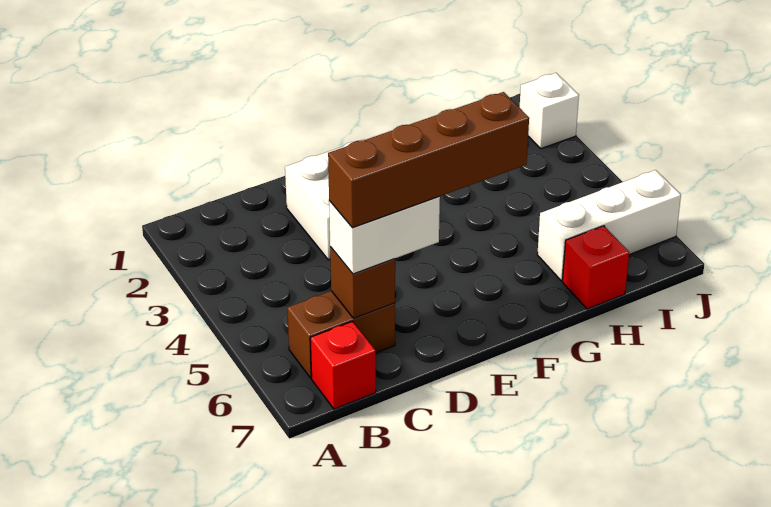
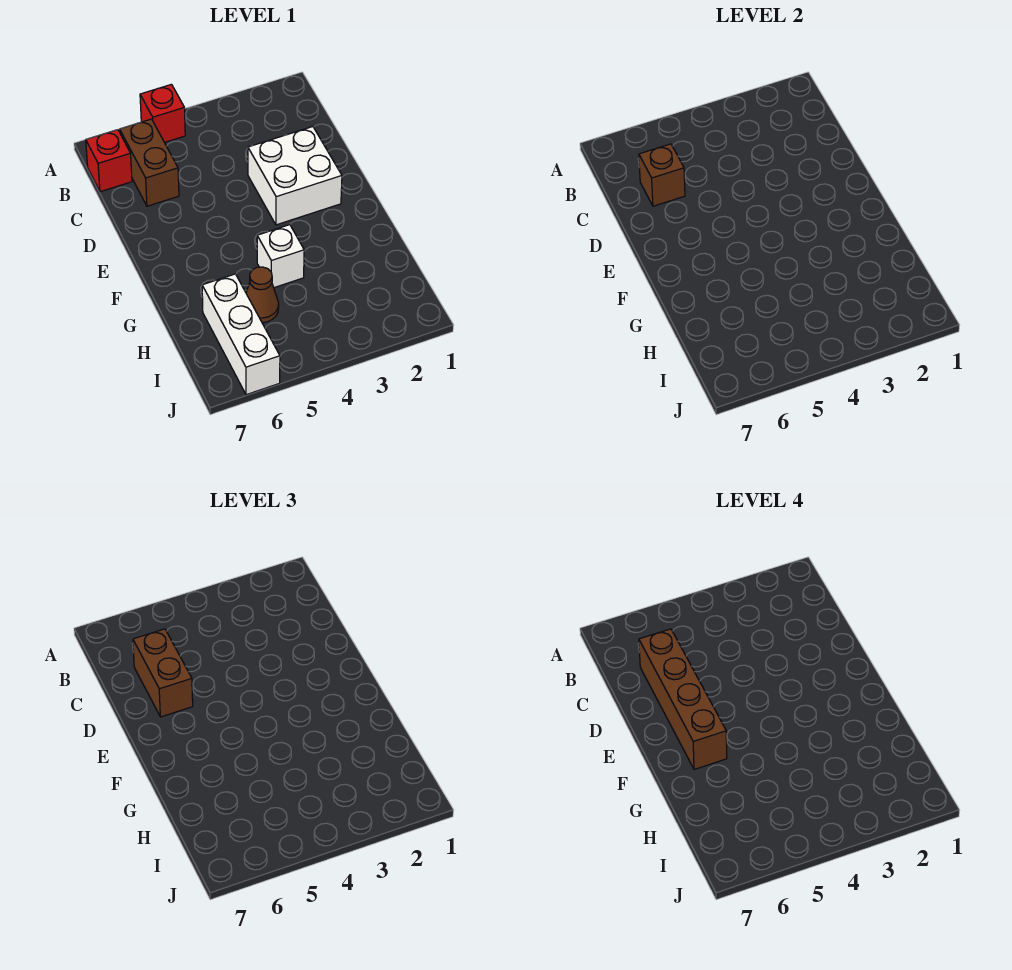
white brick C6:D6 level 3 -> brown brick C6:D6 level 3
none -> brown cone H5 level 1
red brick H7 level 1 -> red brick A5 level 1
white brick J2 level 1 -> white brick G4 level 1

